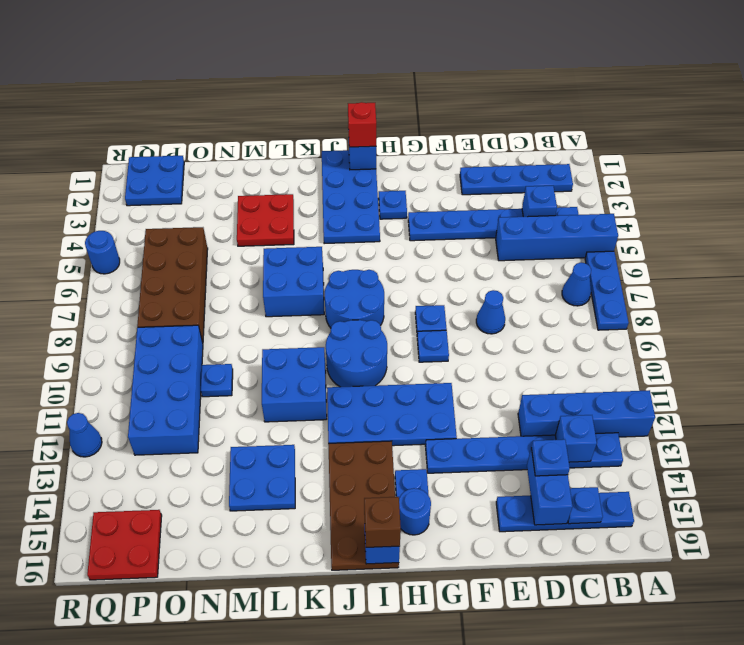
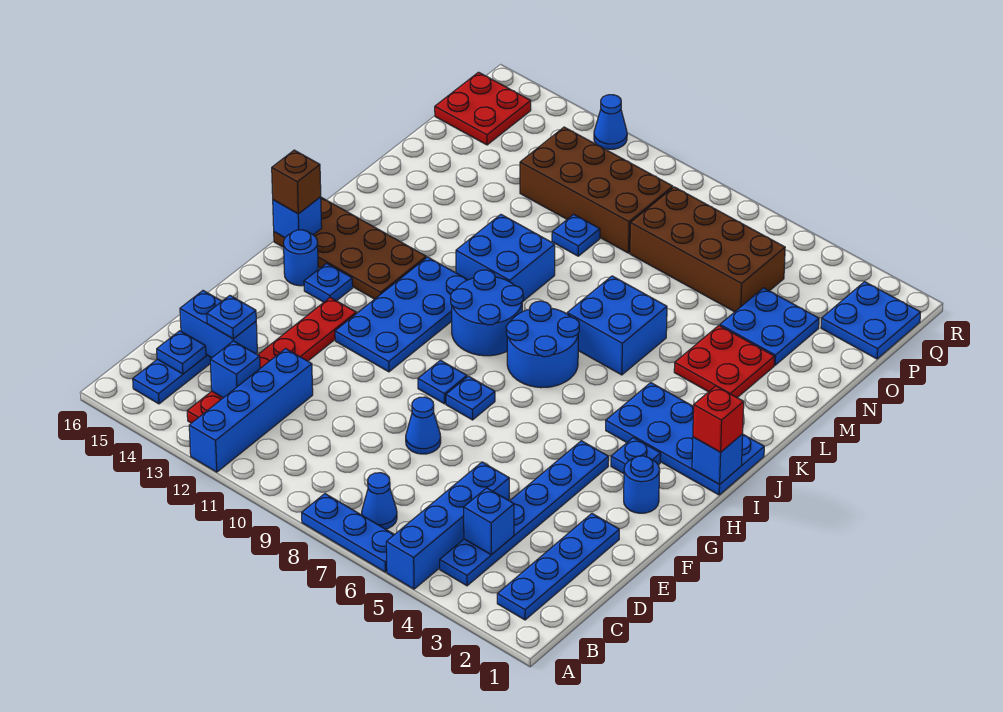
blue plate B13:G13 level 1 -> red plate B13:G13 level 1
blue plate L13:M14 level 1 -> blue plate N3:O4 level 1
blue brick O9:P12 level 1 -> brown brick O9:P12 level 1
blue round brick R5 level 1 -> blue round brick G2 level 1

